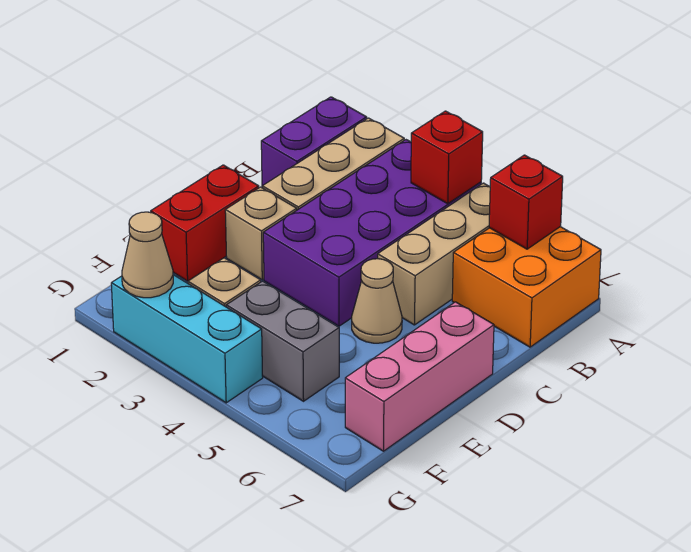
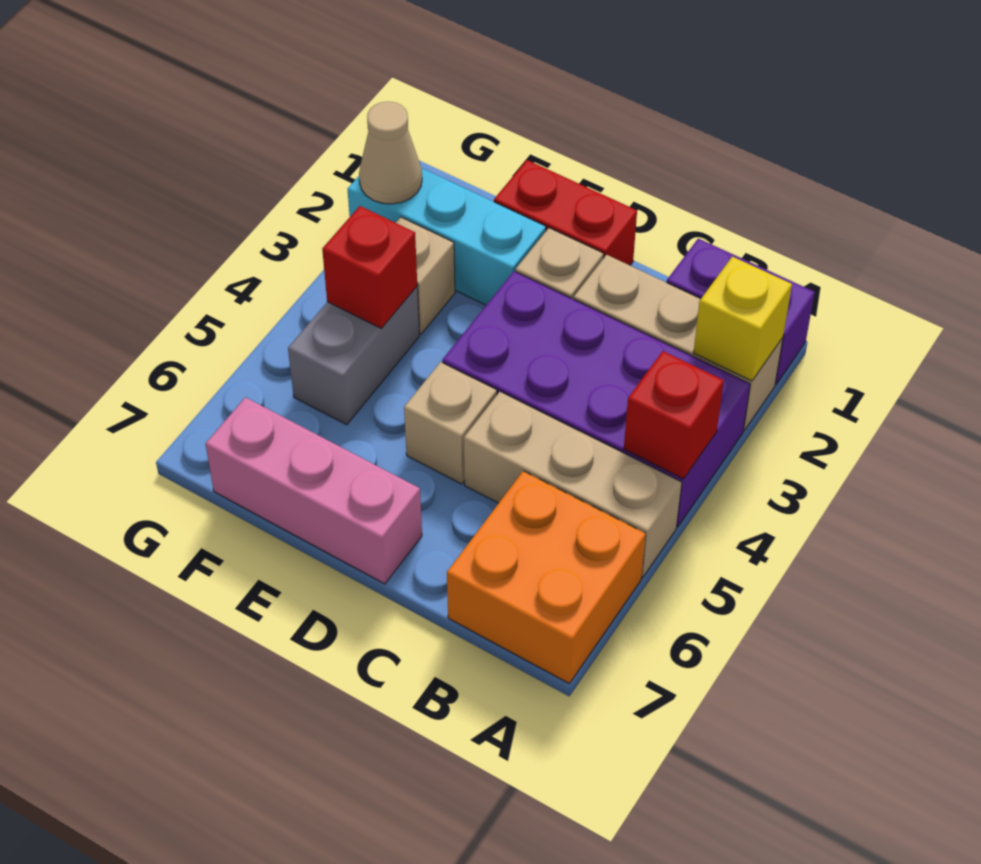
none -> yellow brick A2 level 2
red brick A6 level 2 -> red brick F4 level 2
tan cone D5 level 1 -> tan brick D5 level 1
cyan brick G2:G4 level 1 -> cyan brick E2:G2 level 1

